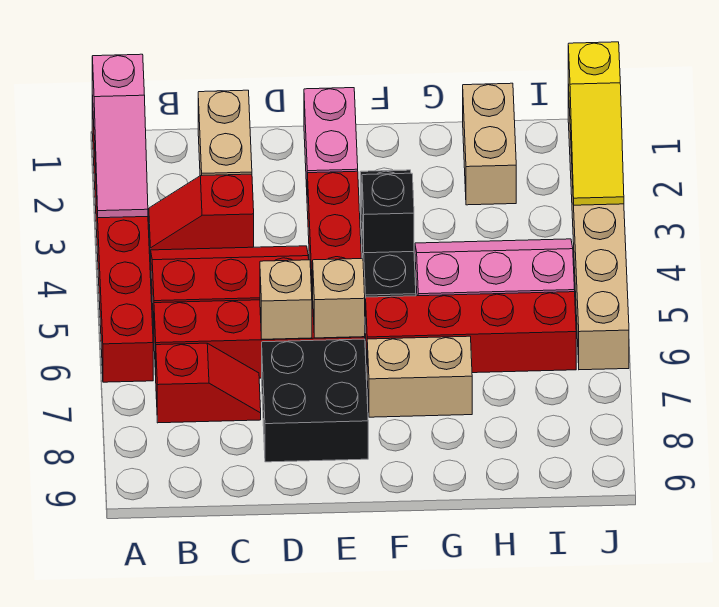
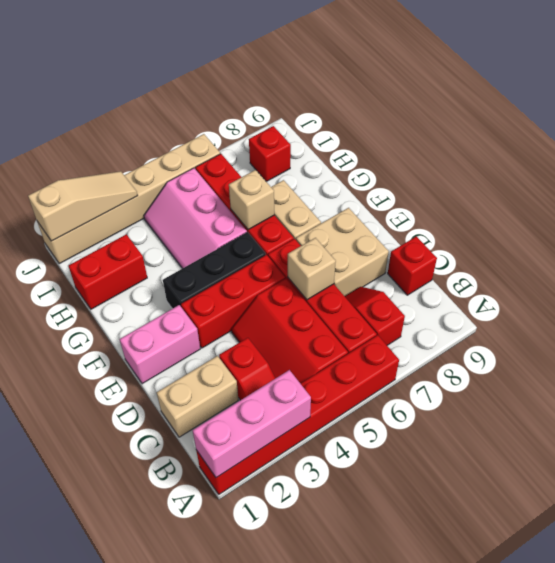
pink slope A1:A3 level 2 top 1 -> pink brick A1:A3 level 2
none -> red brick C9 level 1
black brick D7:E8 level 1 -> tan brick D7:E8 level 1
tan brick E6 level 2 -> tan brick G6 level 2
black brick F4 level 2 -> none
tan brick H1:H2 level 1 -> red brick H1:H2 level 1
none -> red brick I8 level 1
yellow slope J1:J3 level 2 top 1 -> tan slope J1:J3 level 2 top 1

